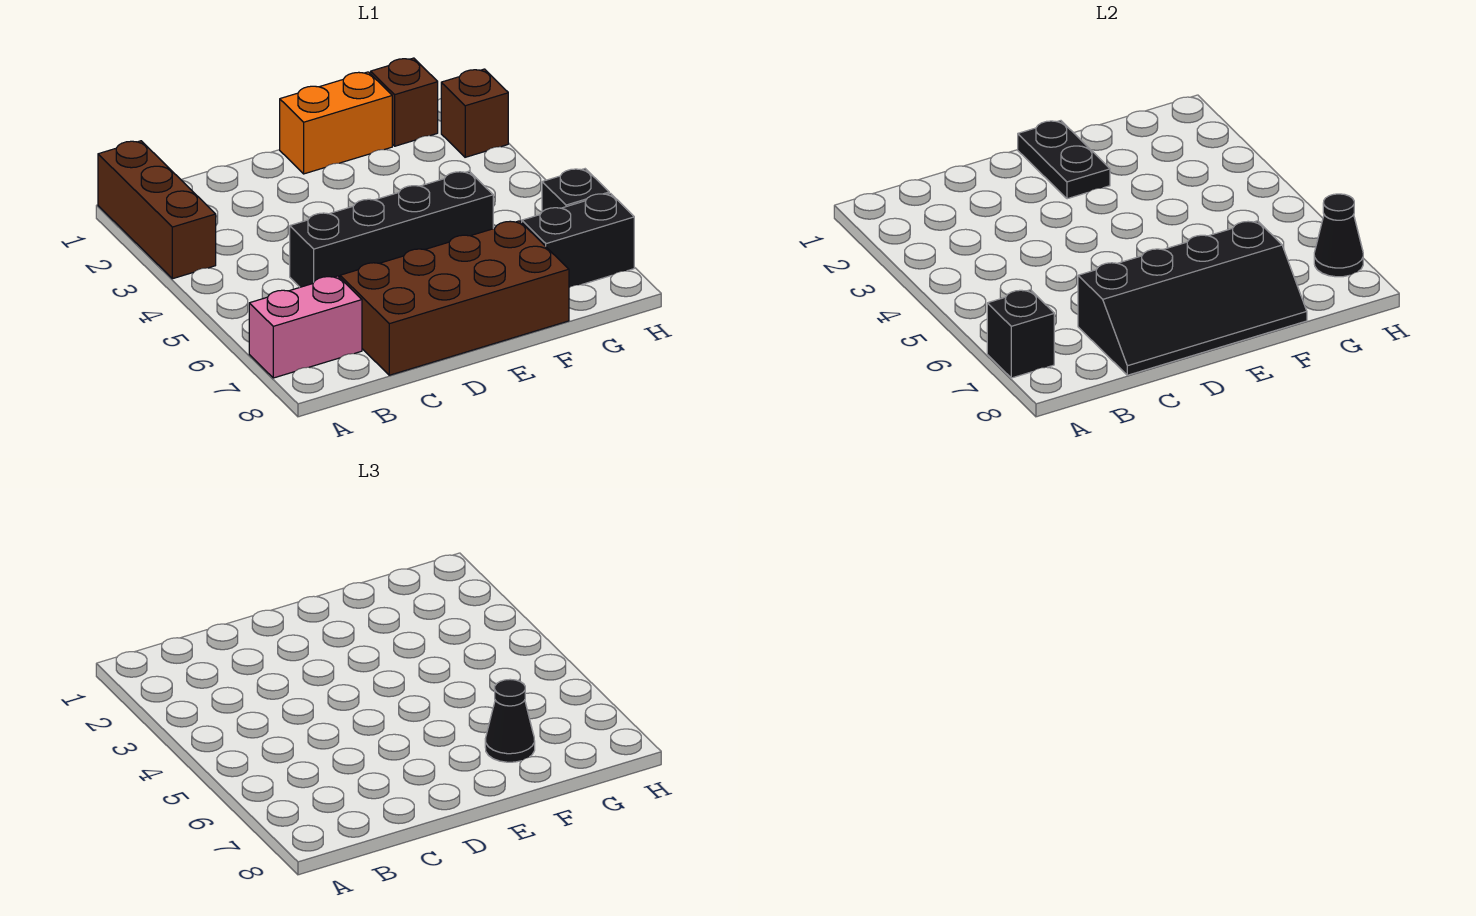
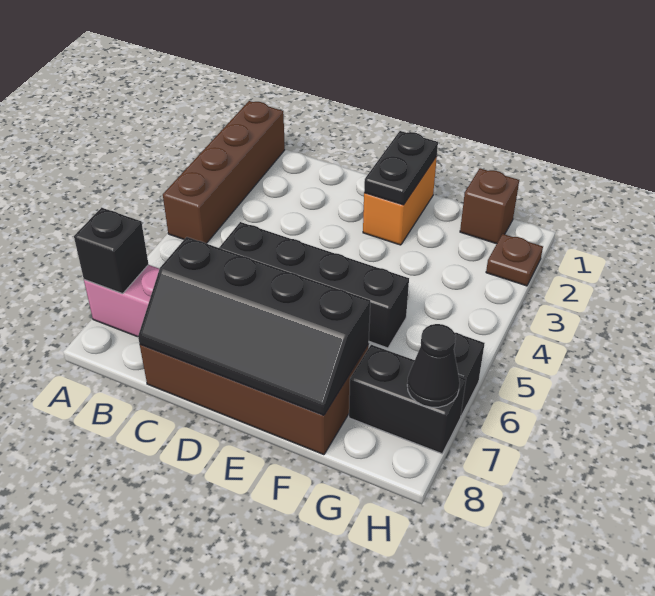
brown brick A1:A3 level 1 -> brown brick A1:A4 level 1
orange brick E1:F1 level 1 -> orange brick E1:E2 level 1
black cone F7 level 3 -> none
brown brick H2 level 1 -> brown plate H2 level 1

